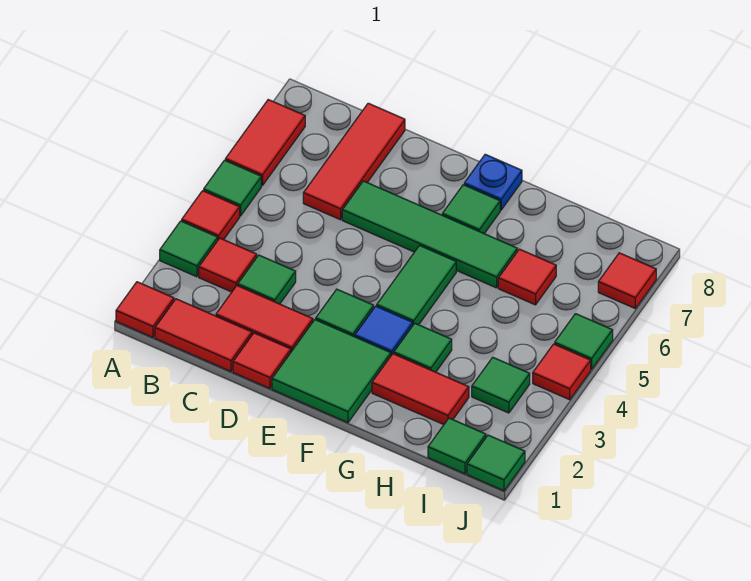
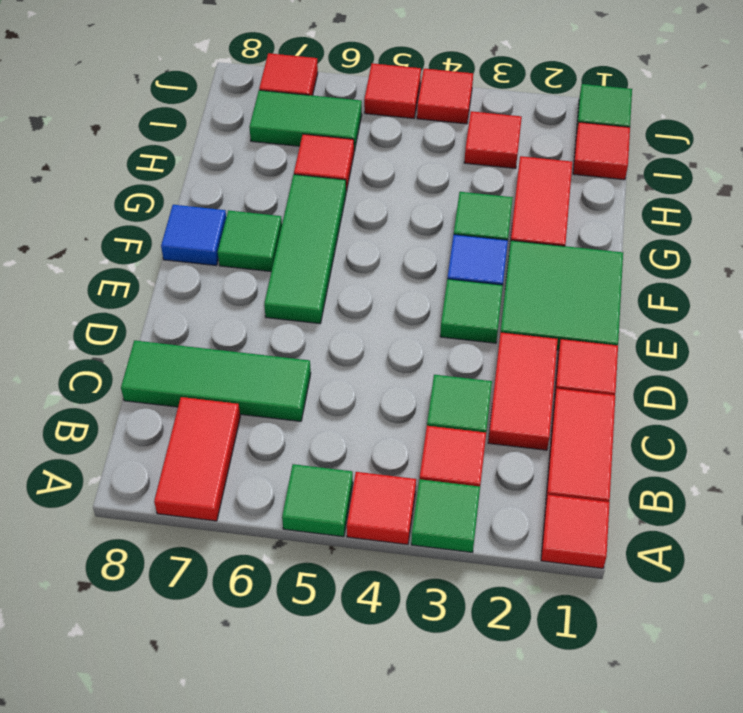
red tile A6:A7 level 1 -> red tile A7:B7 level 1
red tile C6:C8 level 1 -> green tile C6:C8 level 1
green tile D6:G6 level 1 -> green tile E6:G6 level 1
green tile F4:F5 level 1 -> green tile I6:I7 level 1
blue plate F8 level 1 -> blue tile F8 level 1
green tile I1 level 1 -> red tile I1 level 1
green tile I3 level 1 -> red tile I3 level 1
green tile J5 level 1 -> red tile J5 level 1

